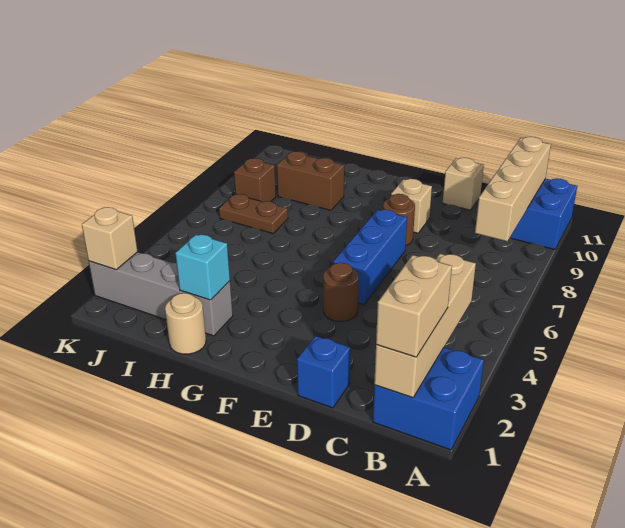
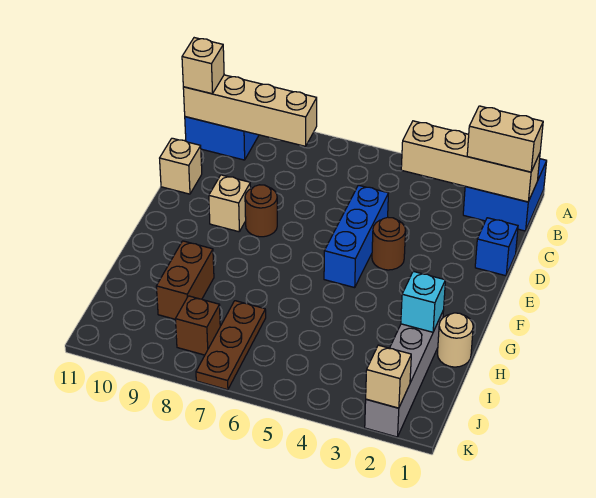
none -> tan brick B11 level 3
blue brick E5:E7 level 1 -> blue brick D5:F5 level 1
brown plate I7:J7 level 1 -> brown plate I7:K7 level 1

